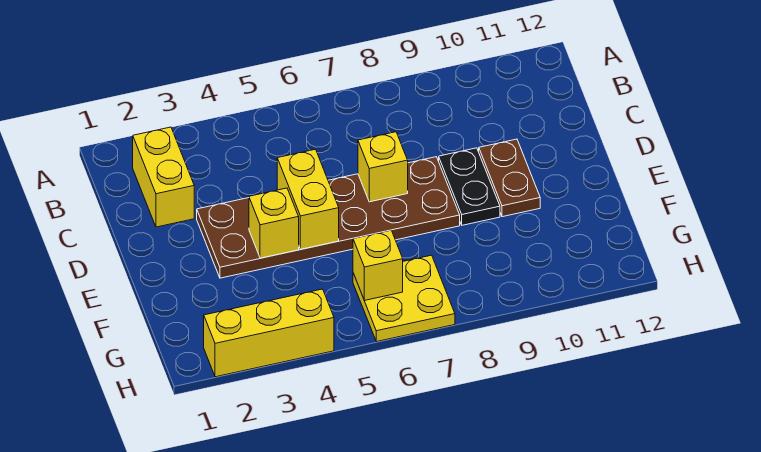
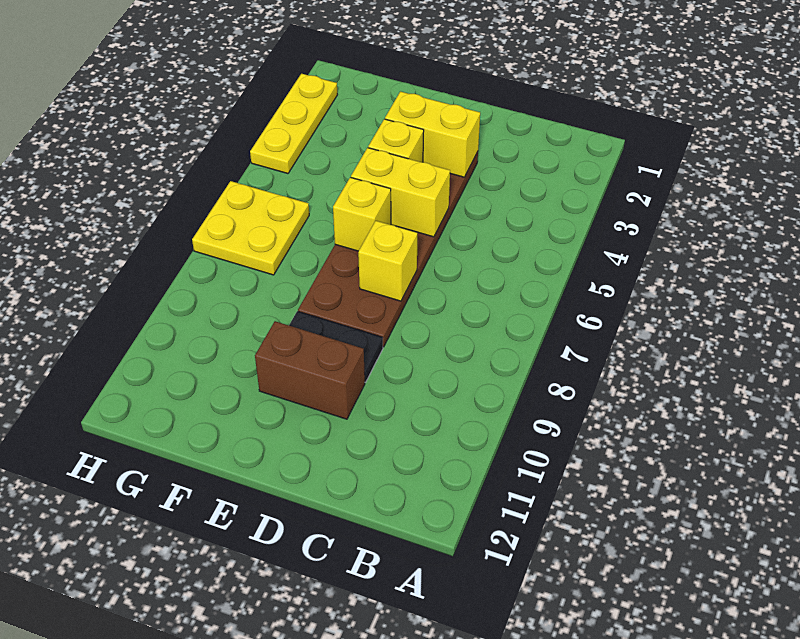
yellow brick B2:C2 level 1 -> yellow brick D3:E3 level 2
brown plate D10:E10 level 1 -> brown brick D10:E10 level 1
yellow brick G6 level 2 -> yellow brick E6 level 2
yellow brick H2:H4 level 1 -> yellow plate H2:H4 level 1

